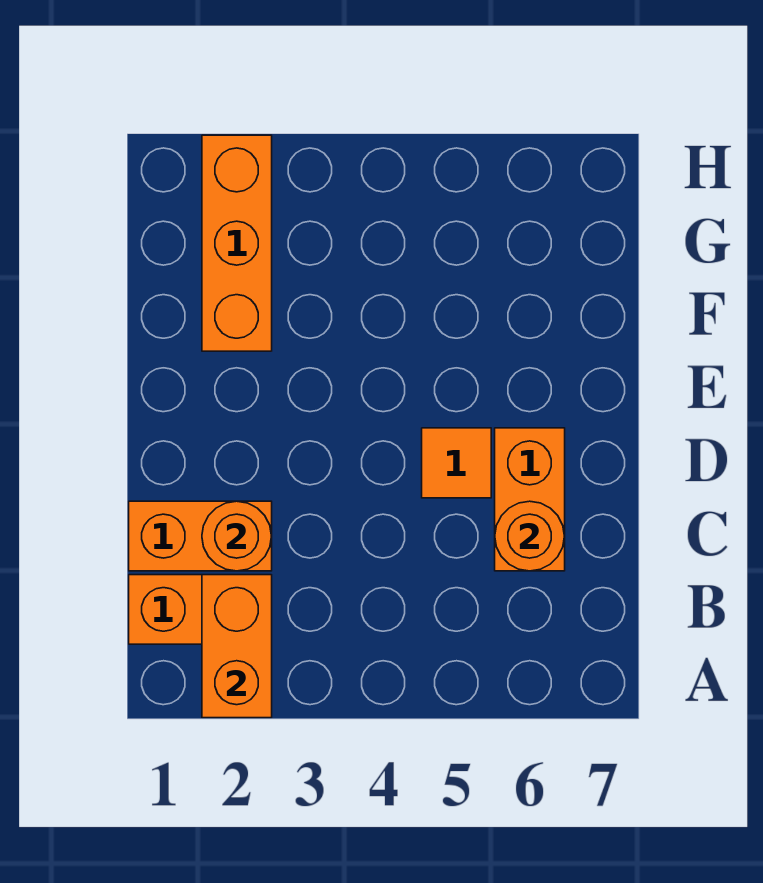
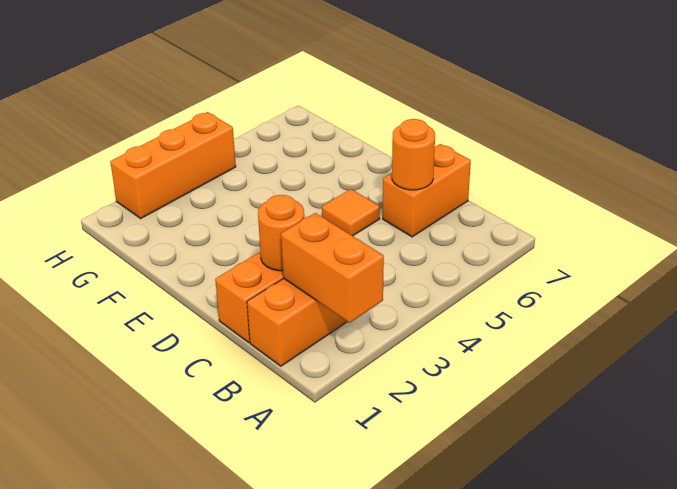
orange brick C6:D6 level 1 -> orange brick C6:C7 level 1
orange brick F2:H2 level 1 -> orange brick H2:H4 level 1

